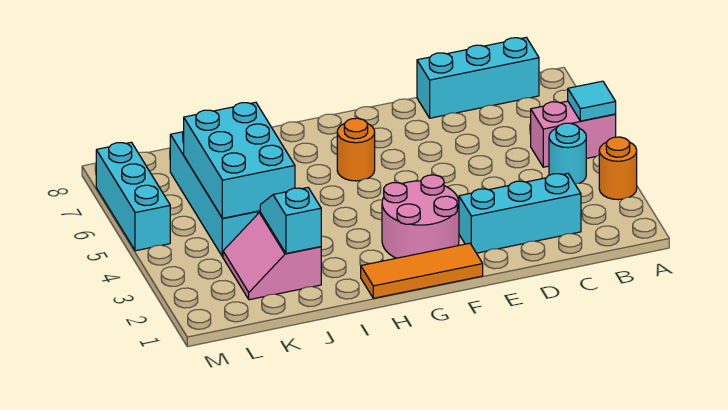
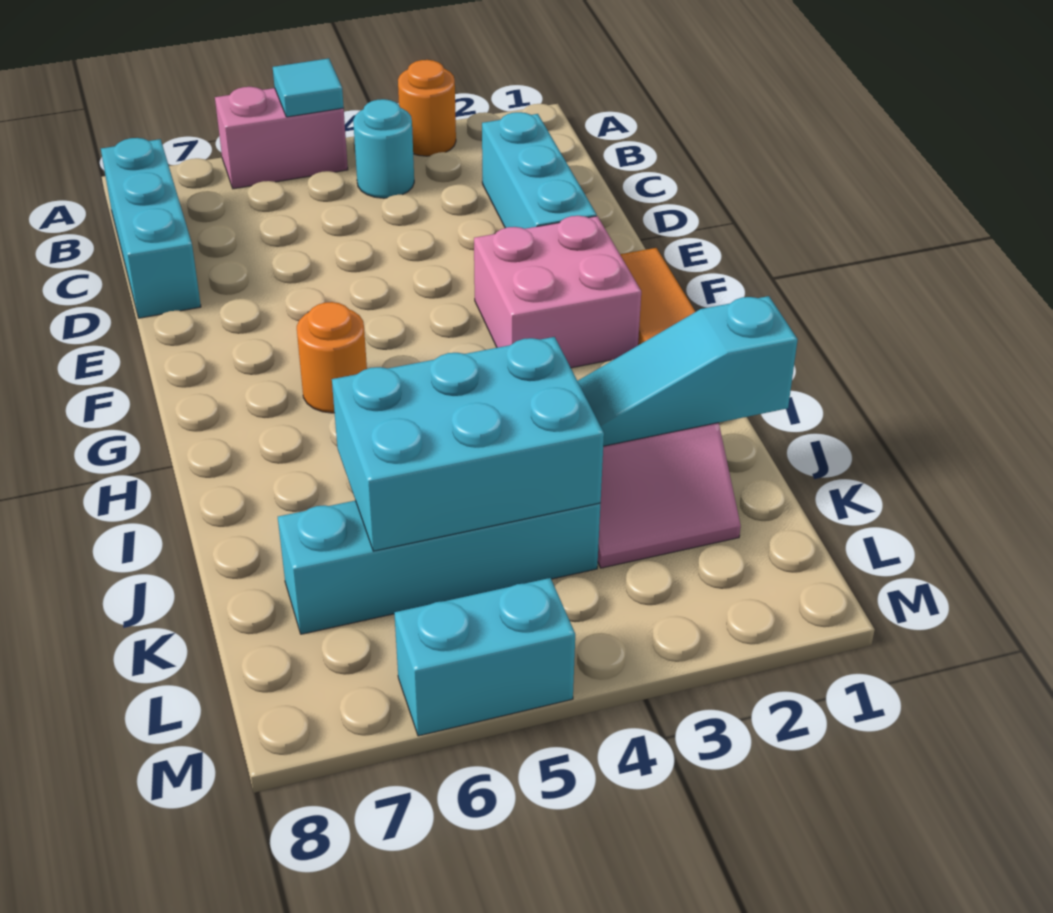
pink brick A5:B5 level 1 -> pink brick A5:A6 level 1
pink round brick F2:G3 level 1 -> pink brick F2:G3 level 1
cyan slope J2:J3 level 2 top 2 -> cyan slope J1:J3 level 2 top 1
cyan brick M5:M7 level 1 -> cyan brick M5:M6 level 1

